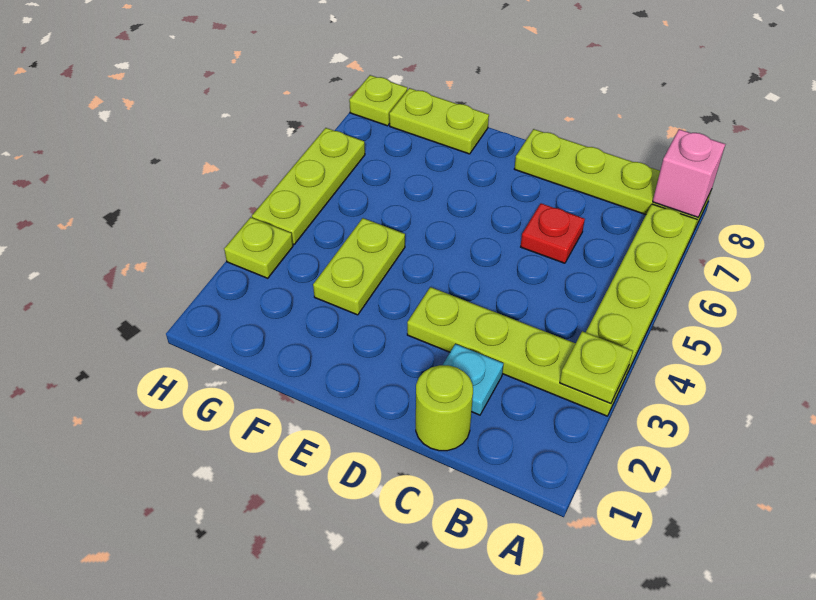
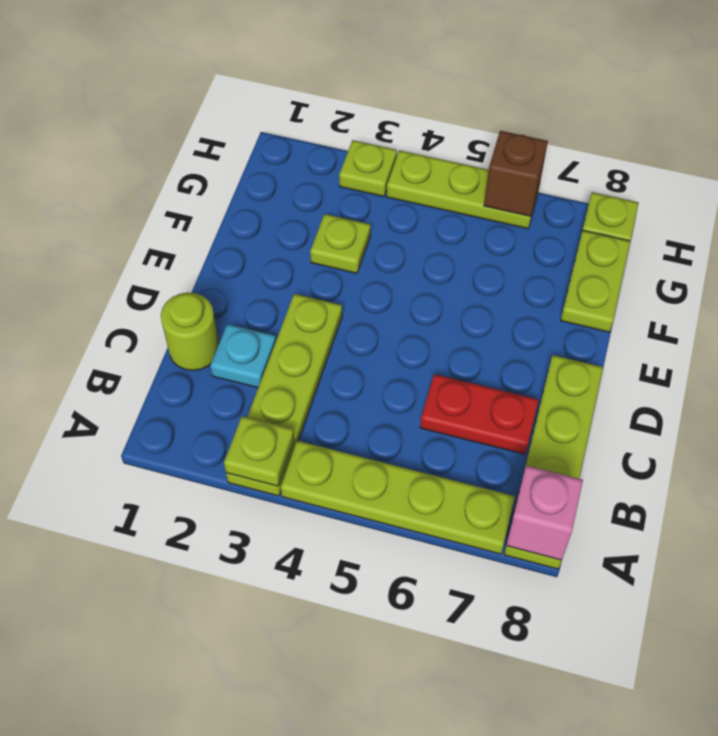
red plate C6 level 1 -> red plate C6:C7 level 1
lime plate F3:F4 level 1 -> lime plate F3 level 1
none -> brown brick H6 level 2

